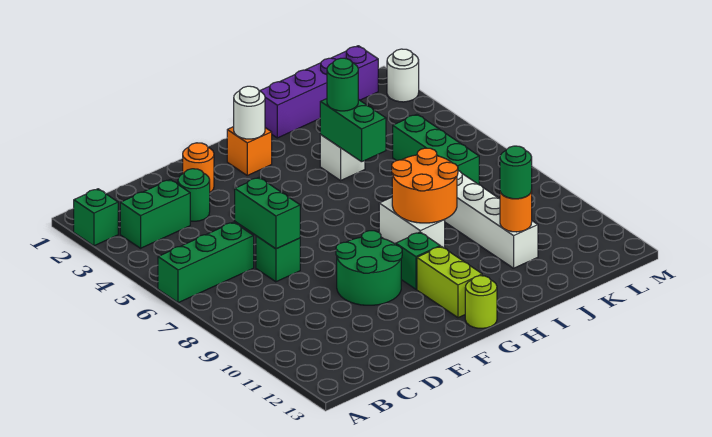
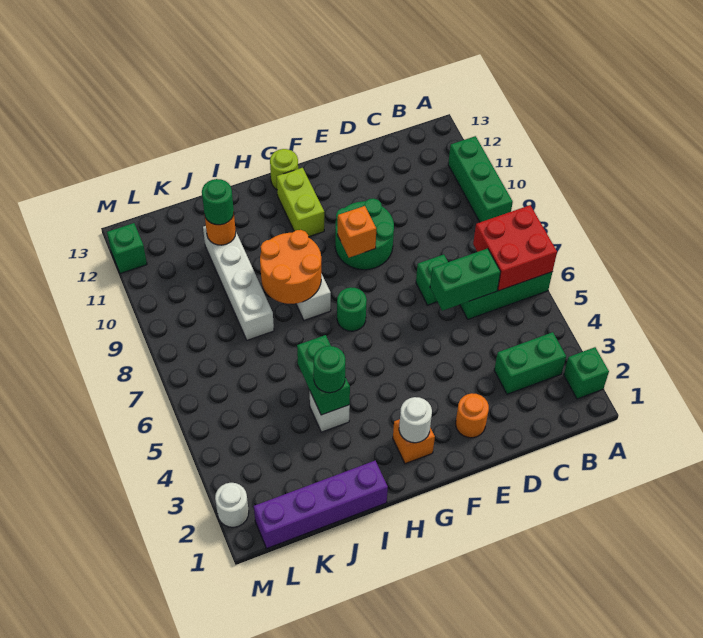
none -> red brick A6:B7 level 2
green round brick D3 level 1 -> green round brick G7 level 1
green brick D6:D7 level 2 -> green brick C6:D6 level 2
none -> orange brick F9 level 2
green brick G10 level 1 -> green brick M12 level 1
green brick K5:K7 level 1 -> green brick A9:A11 level 1

